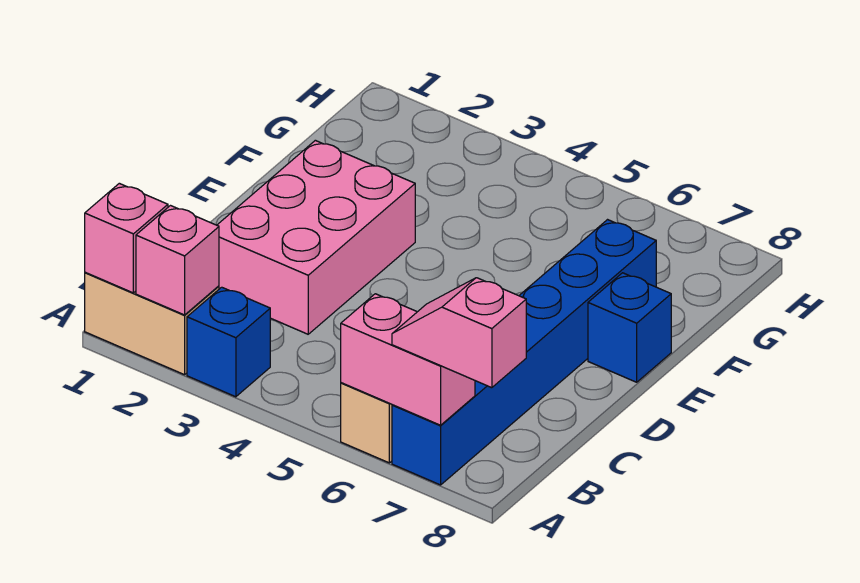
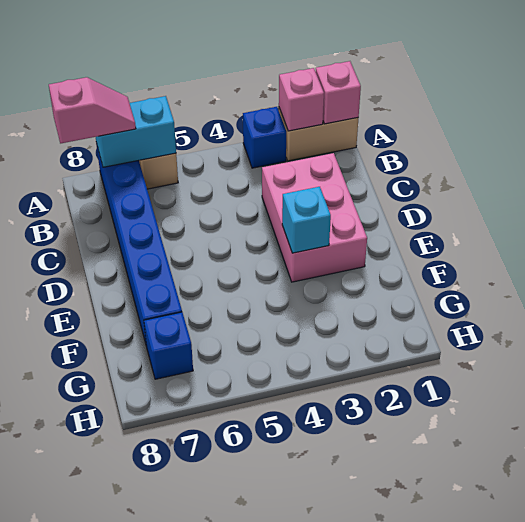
pink brick A6:A7 level 2 -> cyan brick A6:A7 level 2
none -> cyan brick E3 level 2
blue brick E8 level 1 -> blue brick G7 level 1

